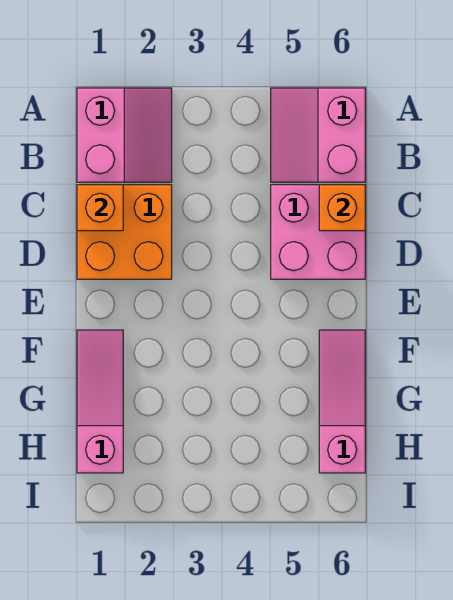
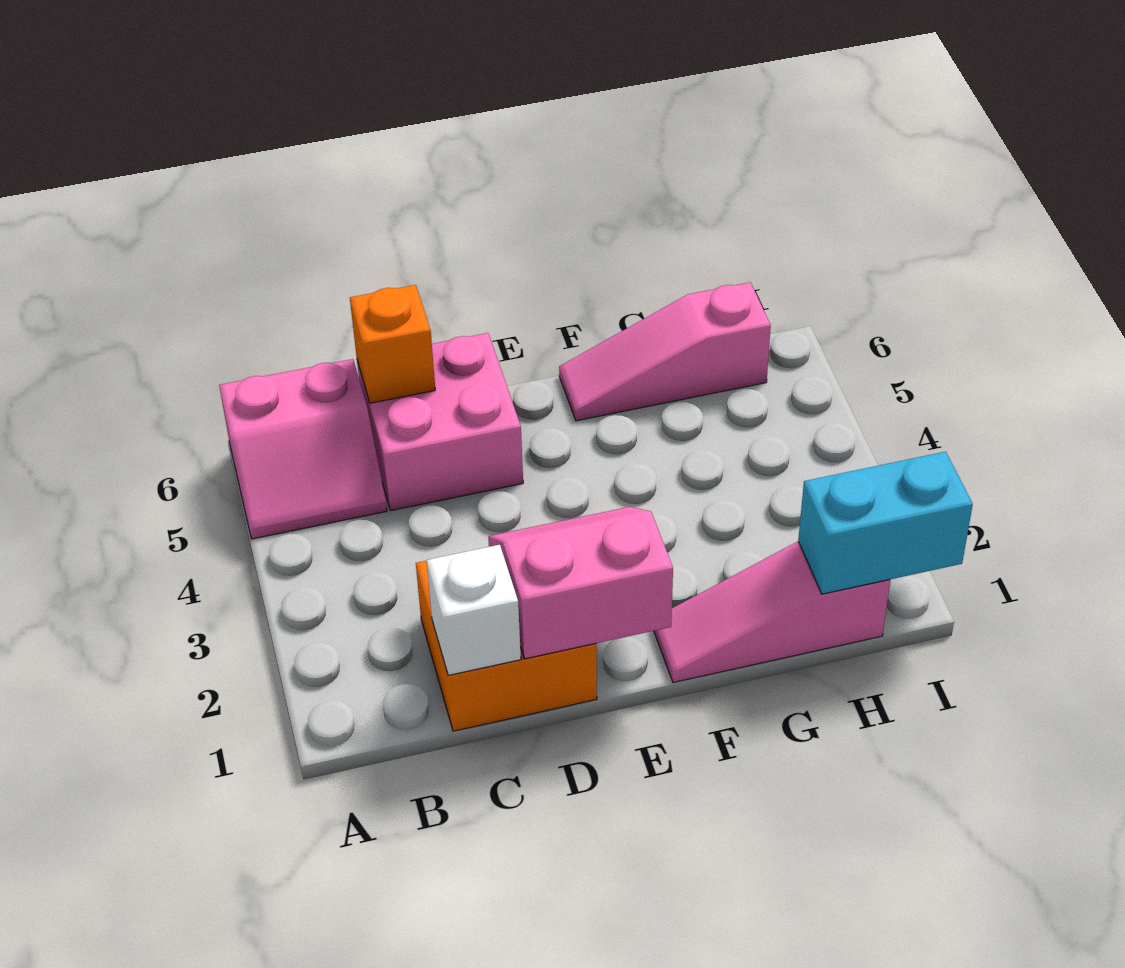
pink slope A1:B2 level 1 top 1 -> pink slope D1:E2 level 2 top 1
orange brick C1 level 2 -> white brick C1 level 2
none -> cyan brick H1:I1 level 2

